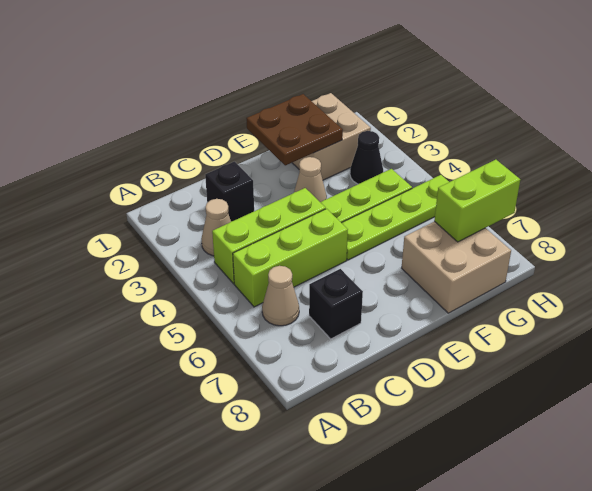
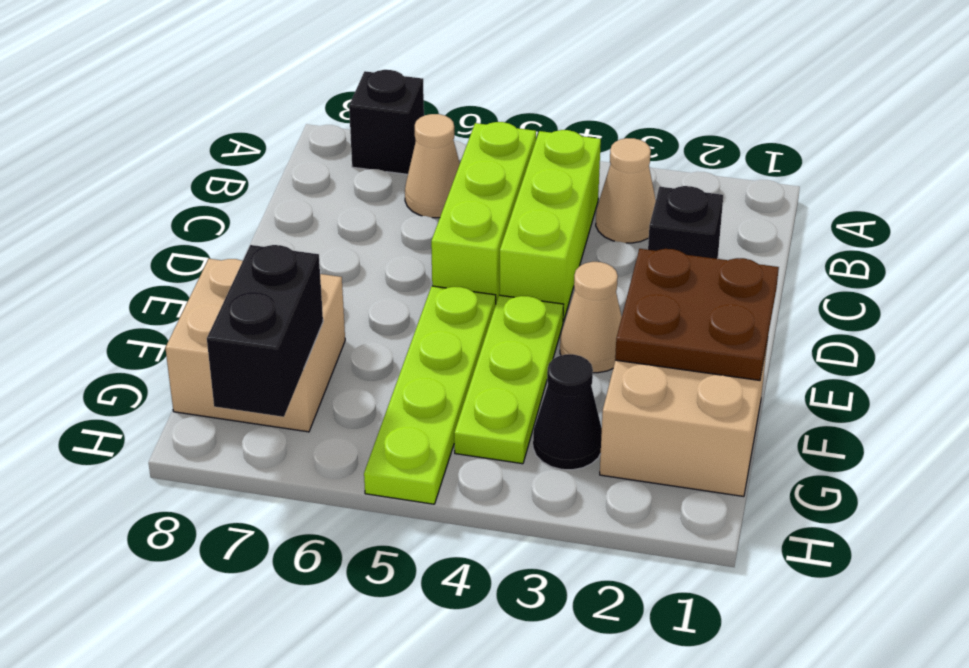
black brick C7 level 1 -> black brick A7 level 1
lime brick G7:H7 level 2 -> black brick G7:H7 level 2

